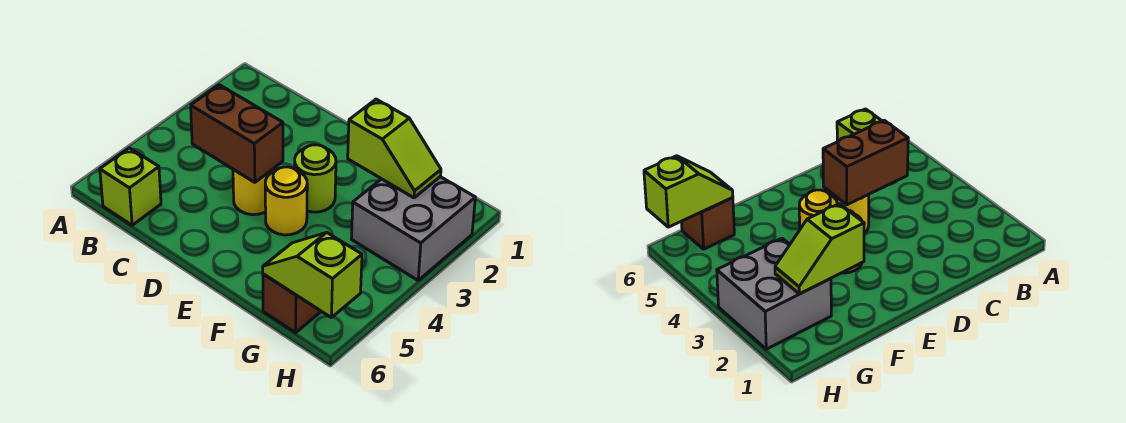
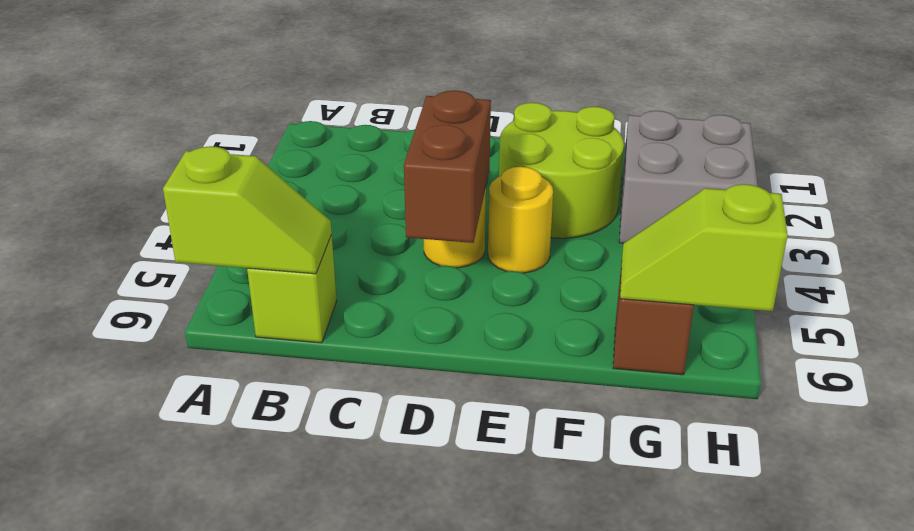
brown brick C4:D4 level 2 -> brown brick D4:D5 level 2
lime round brick E3 level 1 -> lime round brick E2:F3 level 1
lime slope F2:G2 level 2 top F -> lime slope A6:B6 level 2 top A

